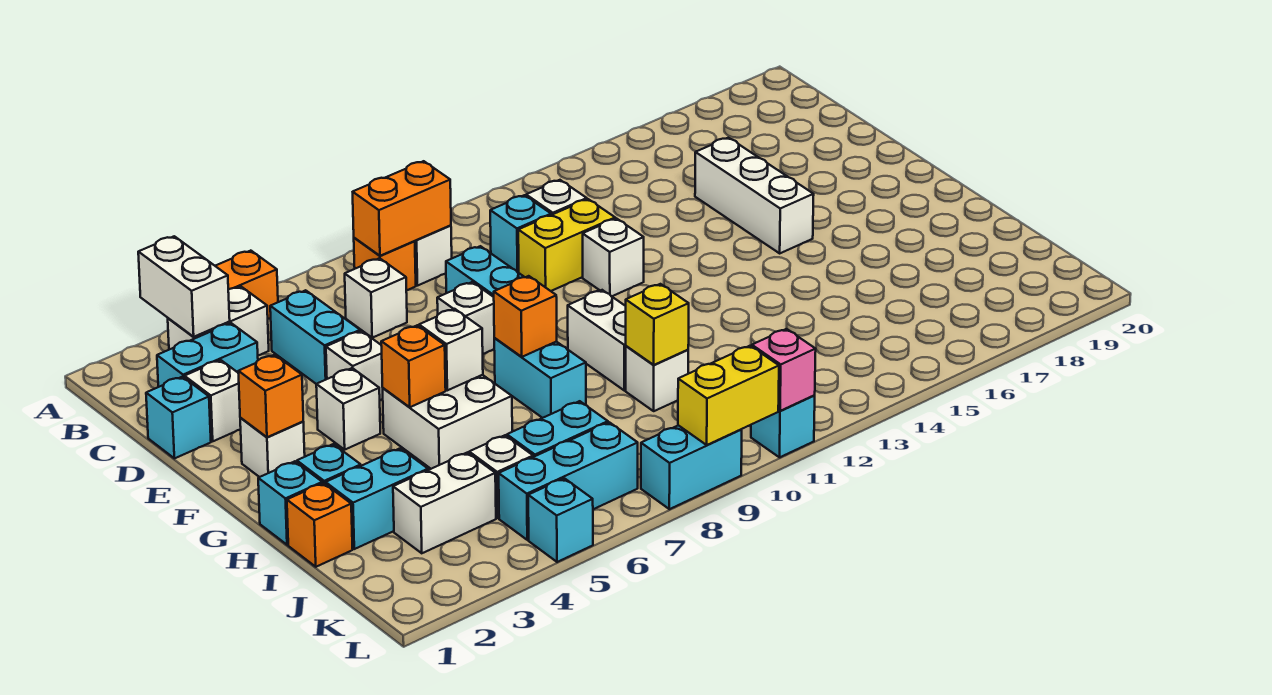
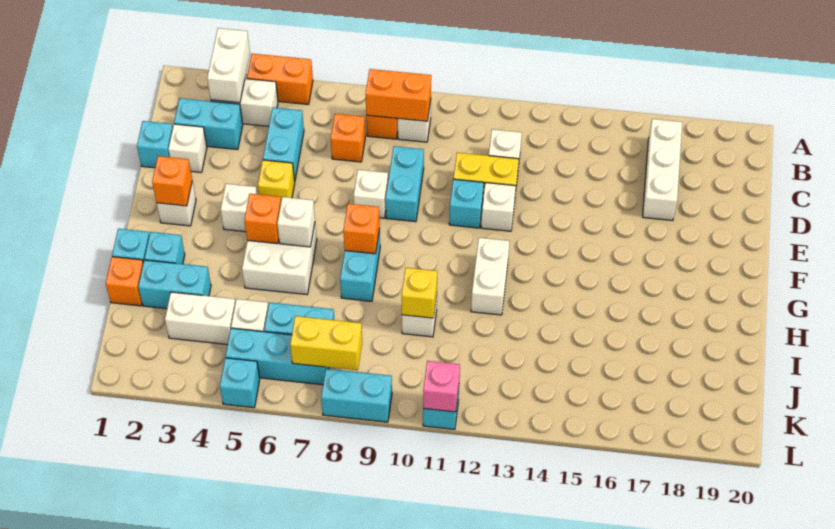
white brick C7 level 1 -> orange brick C7 level 1
cyan brick C11 level 1 -> cyan brick E11 level 1
white brick D16:F16 level 1 -> white brick B17:D17 level 1
white brick E5 level 1 -> yellow brick E5 level 1
white brick G10:H10 level 1 -> white brick G12:H12 level 1
yellow brick L9:L10 level 2 -> yellow brick K7:K8 level 2

